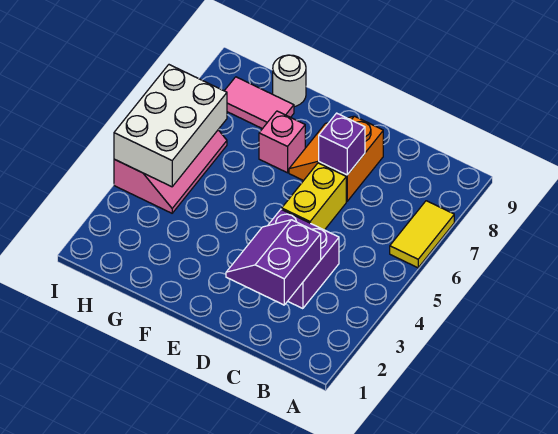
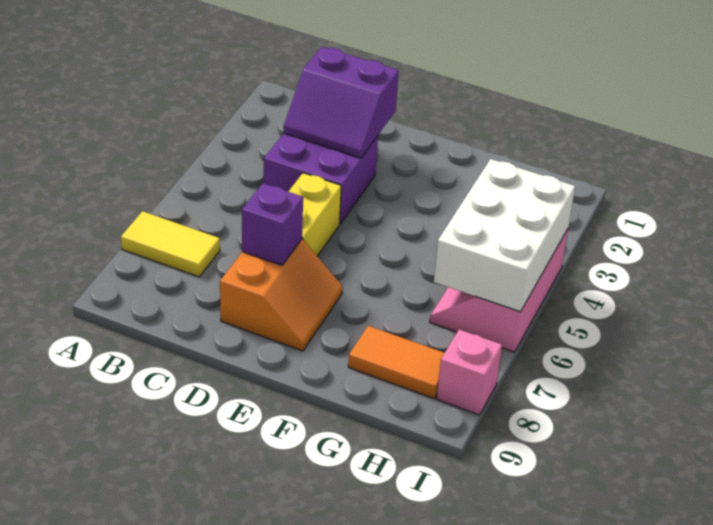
yellow tile A6:A7 level 1 -> yellow tile A7:B7 level 1
purple slope C2:D3 level 2 top C -> purple slope C2:D3 level 2 top 2
pink brick F7 level 1 -> pink brick I8 level 1
pink tile G8:H8 level 1 -> orange tile G8:H8 level 1
white round brick G9 level 1 -> none

